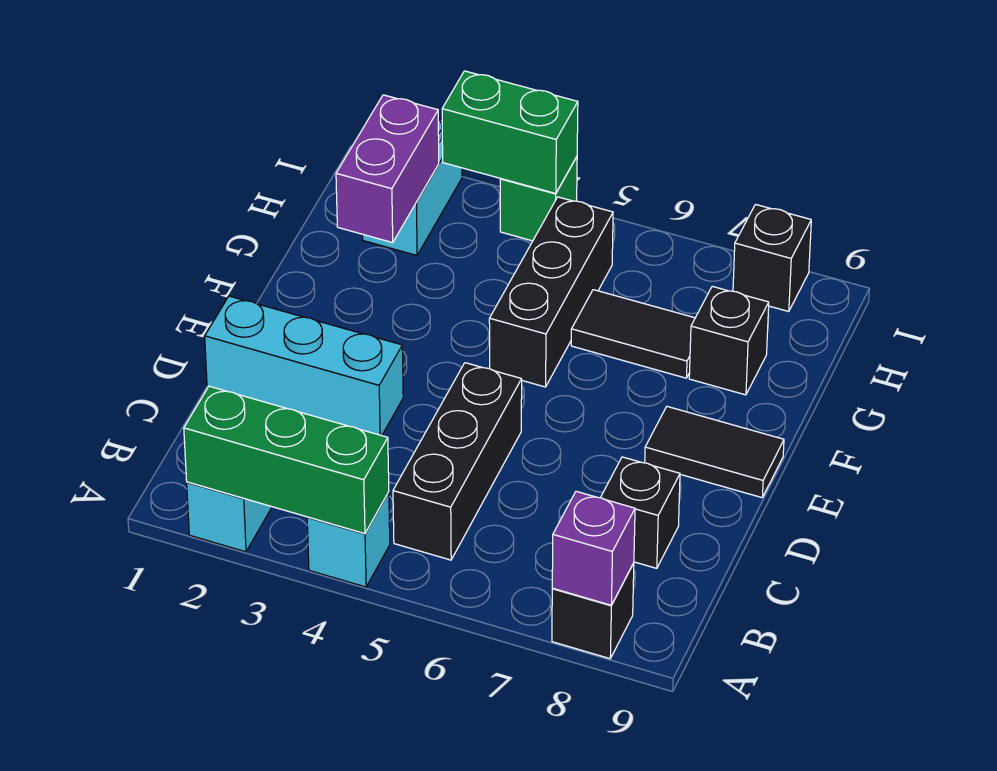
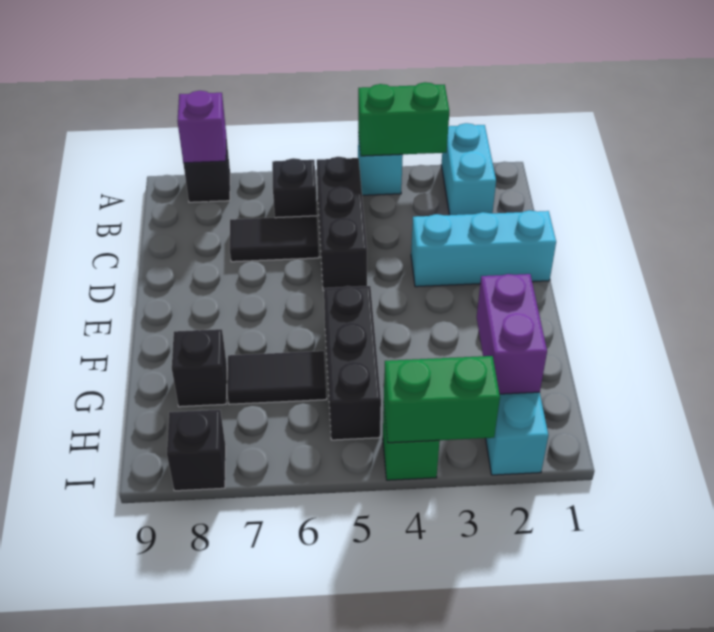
green brick A2:A4 level 2 -> green brick A3:A4 level 2
black brick C8 level 1 -> black brick B6 level 1
black tile E8:E9 level 1 -> black tile C6:C7 level 1

